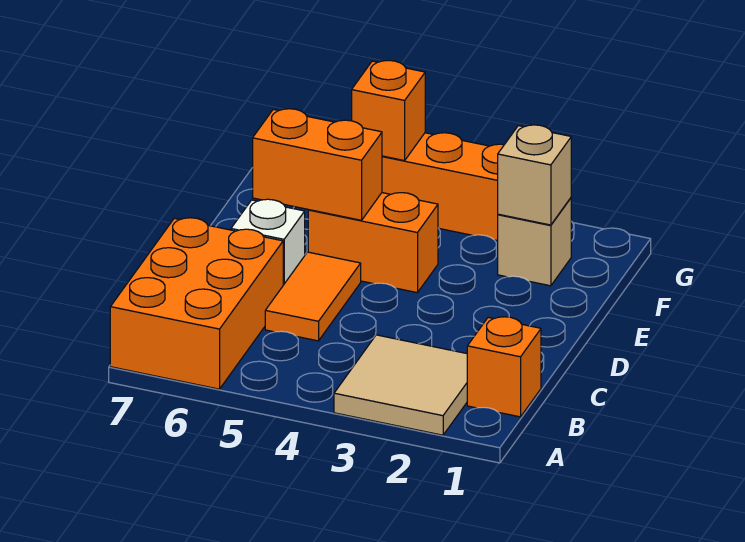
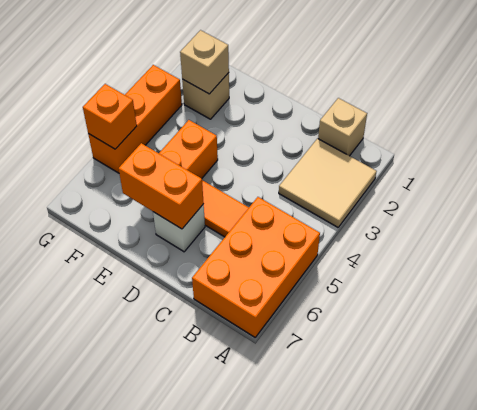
orange brick A6:C7 level 1 -> orange brick A5:B7 level 1
orange brick B1 level 1 -> tan brick B1 level 1
orange brick E5:E6 level 2 -> orange brick D6:E6 level 2

